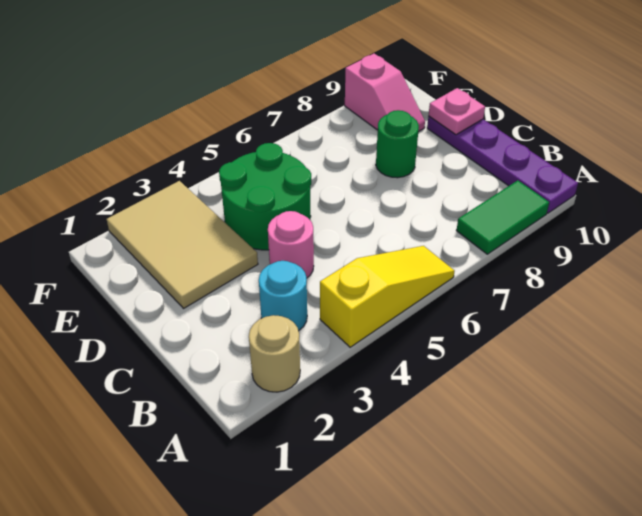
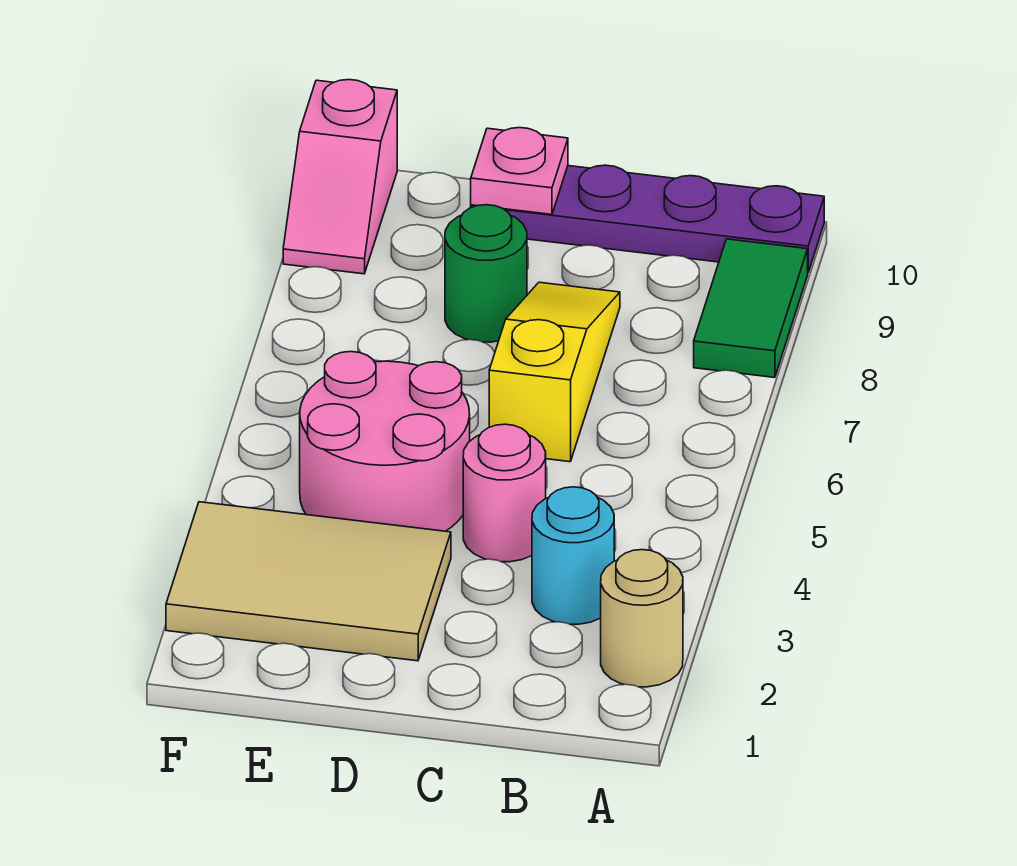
yellow slope A4:A6 level 1 top 4 -> yellow slope C6:C8 level 1 top 6
green round brick D4:E5 level 1 -> pink round brick D4:E5 level 1
pink slope E9:F9 level 1 top F -> pink slope F9:F10 level 1 top 10

